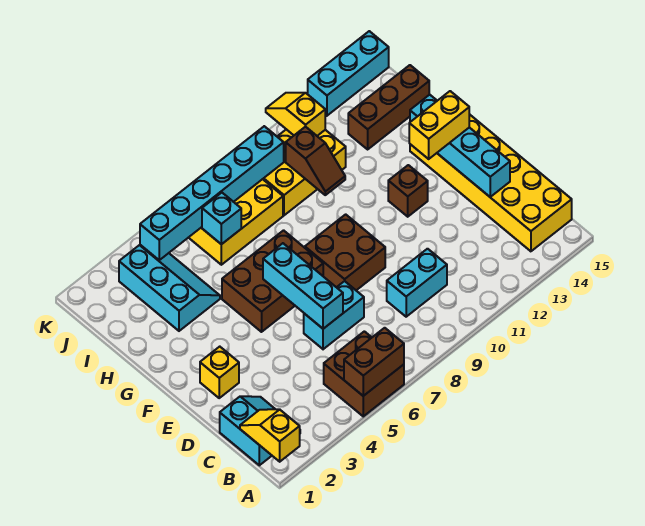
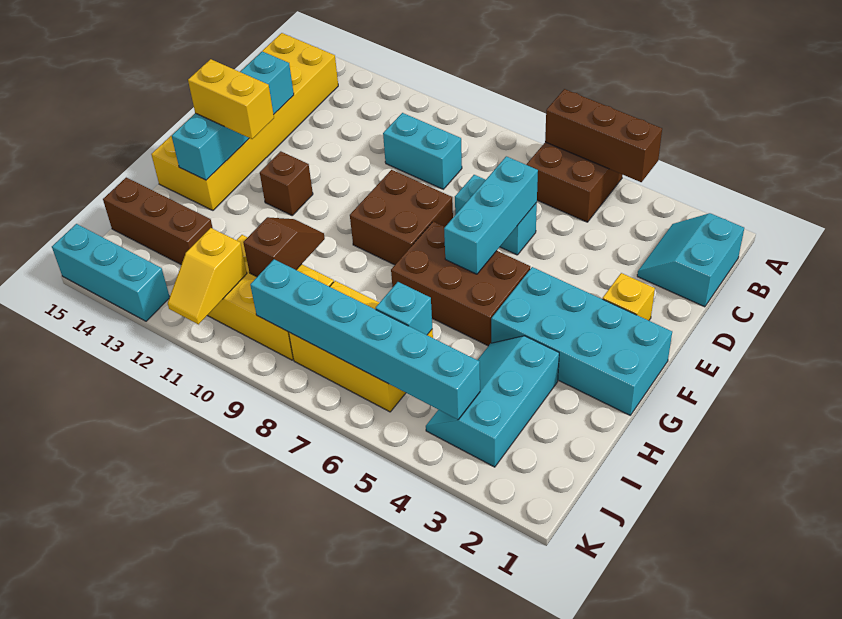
yellow slope A1:B1 level 2 top A -> none
brown brick A5:A6 level 2 -> brown brick A4:A6 level 2
none -> cyan brick F1:G4 level 1

